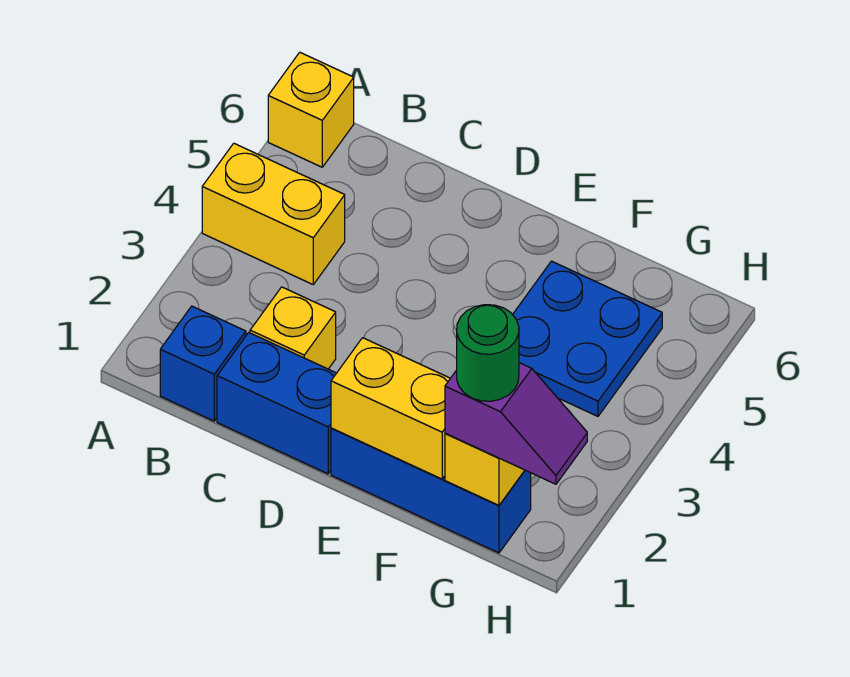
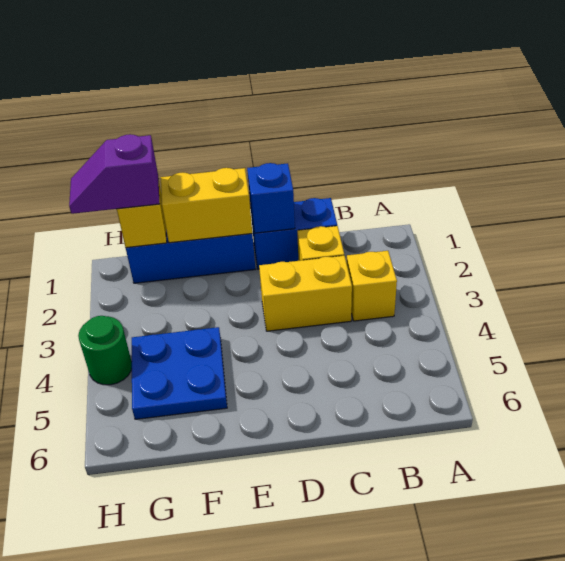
yellow brick A4:B4 level 1 -> yellow brick C3:D3 level 1
yellow brick A6 level 1 -> yellow brick B3 level 1
blue brick B1 level 1 -> blue brick D1 level 2
green round brick G1 level 4 -> green round brick H4 level 1

